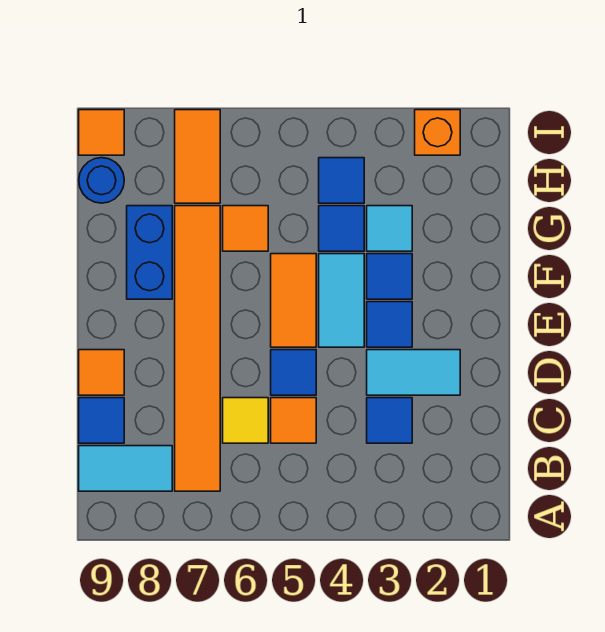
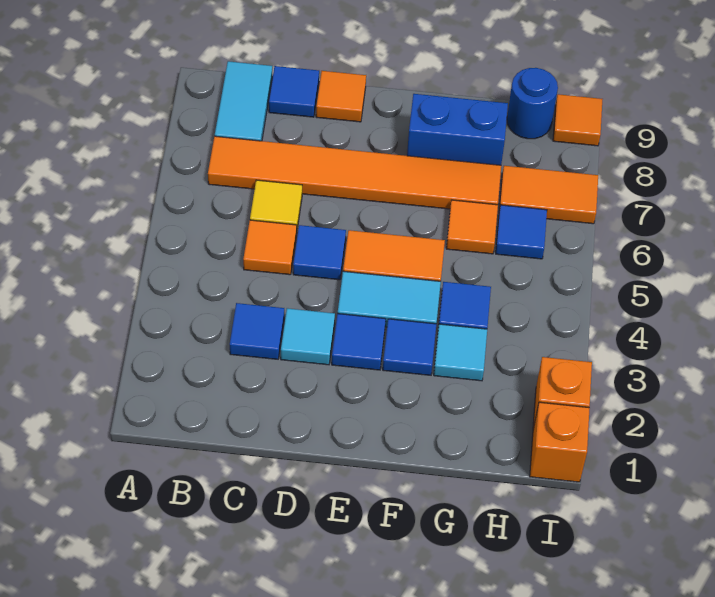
cyan tile D2:D3 level 1 -> cyan tile D3 level 1
blue tile H4 level 1 -> blue tile H6 level 1
none -> orange brick I1 level 1

